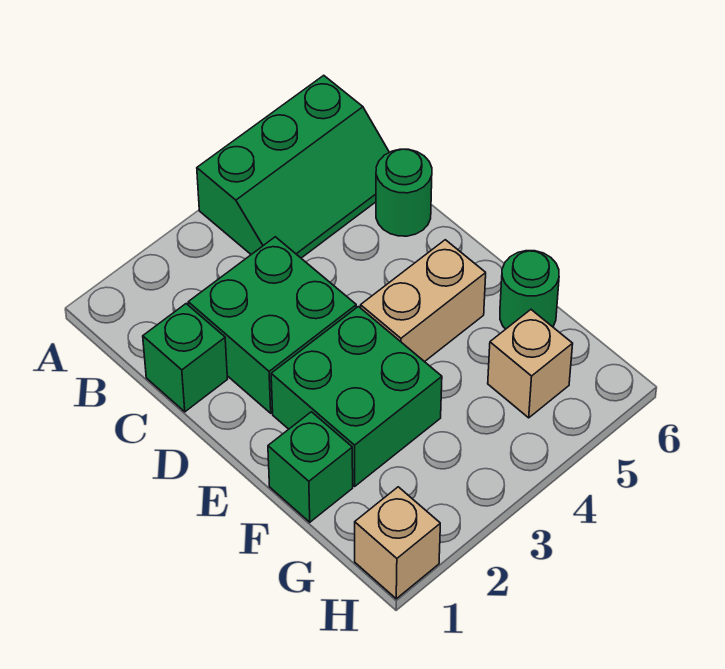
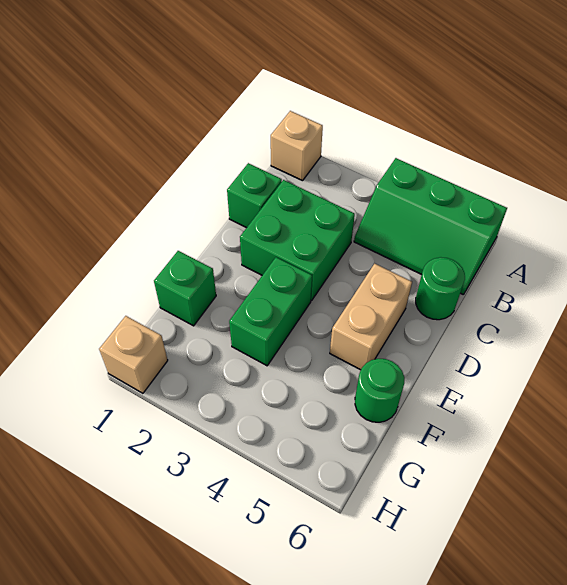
green brick E2:F3 level 1 -> green brick E3:F3 level 1
tan brick E4:E5 level 1 -> tan brick D5:E5 level 1
tan brick G5 level 1 -> tan brick A1 level 1

